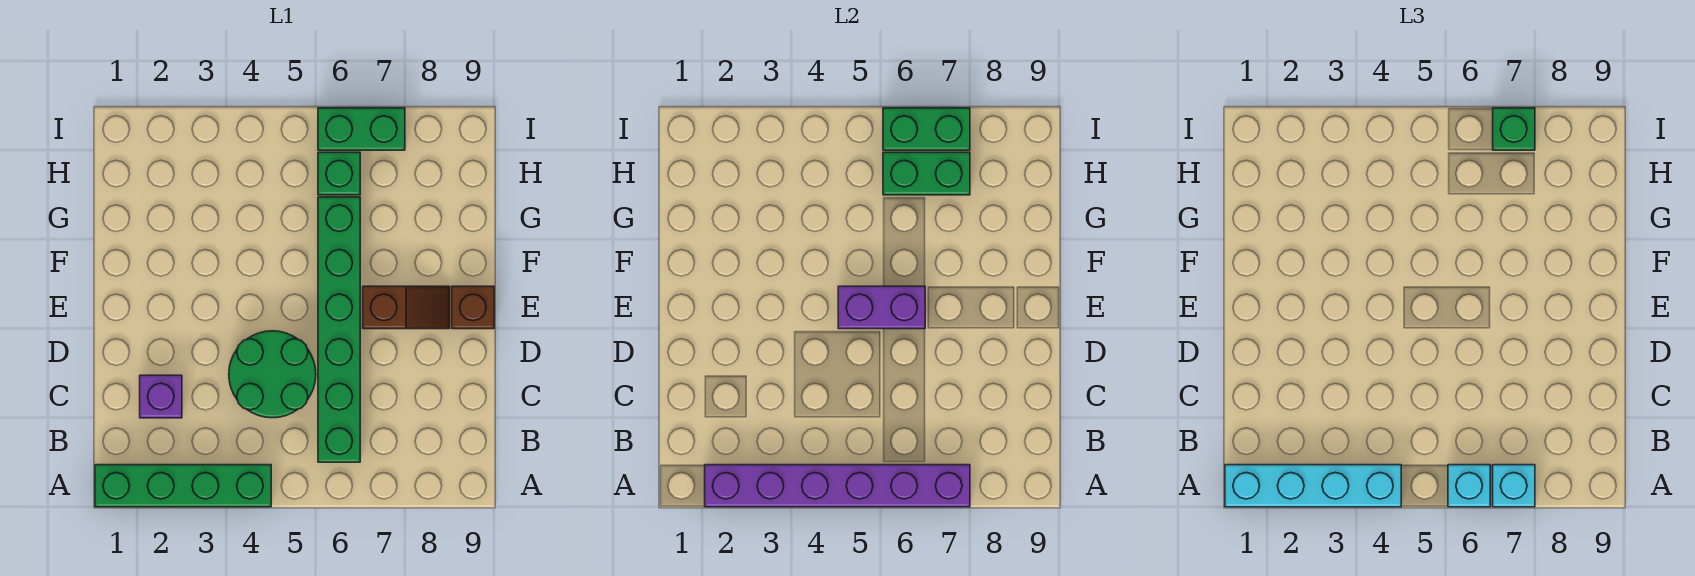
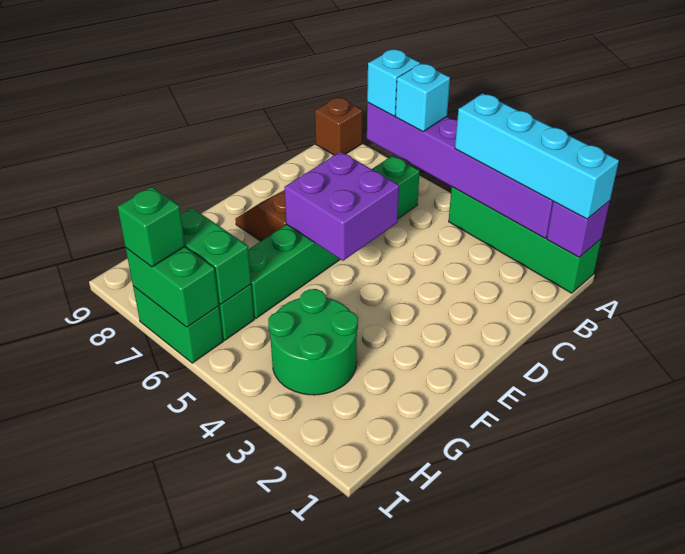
purple brick C2 level 1 -> purple brick A1 level 2
green round brick C4:D5 level 1 -> green round brick G3:H4 level 1
purple brick E5:E6 level 2 -> purple brick D5:E6 level 2
brown brick E9 level 1 -> brown brick A9 level 1

